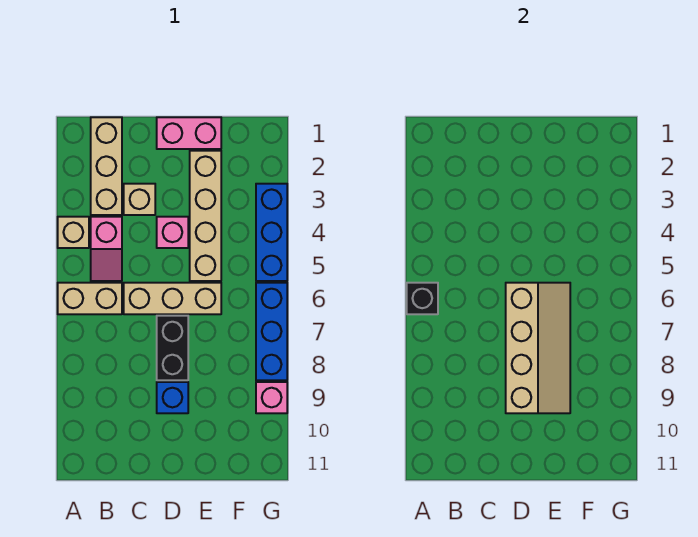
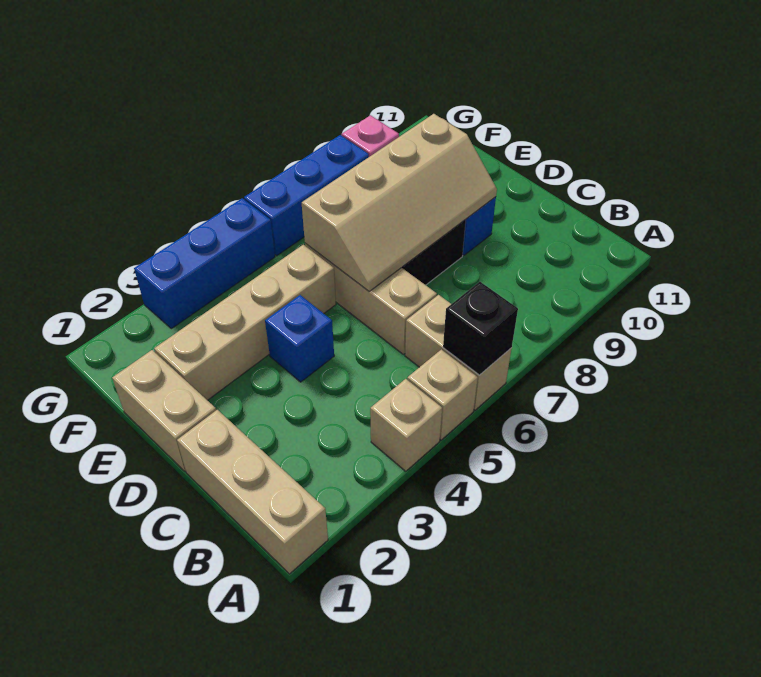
tan brick B1:B3 level 1 -> tan brick A1:C1 level 1
pink slope B4:B5 level 1 top 4 -> none
tan brick C3 level 1 -> tan brick A5 level 1
pink brick D1:E1 level 1 -> tan brick D1:E1 level 1
pink brick D4 level 1 -> blue brick D4 level 1
tan slope D6:E9 level 2 top D -> tan slope D6:E9 level 2 top E

